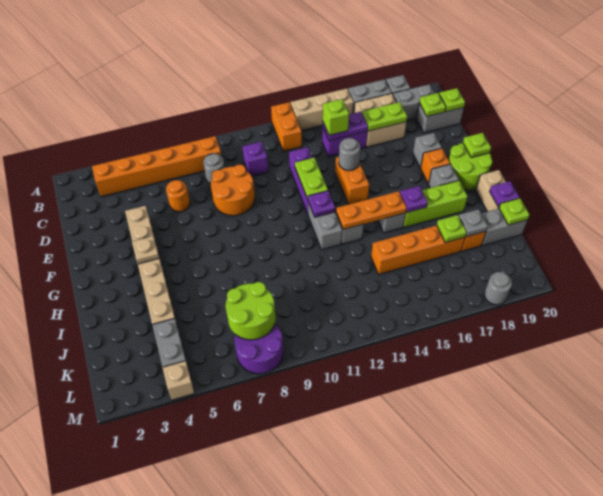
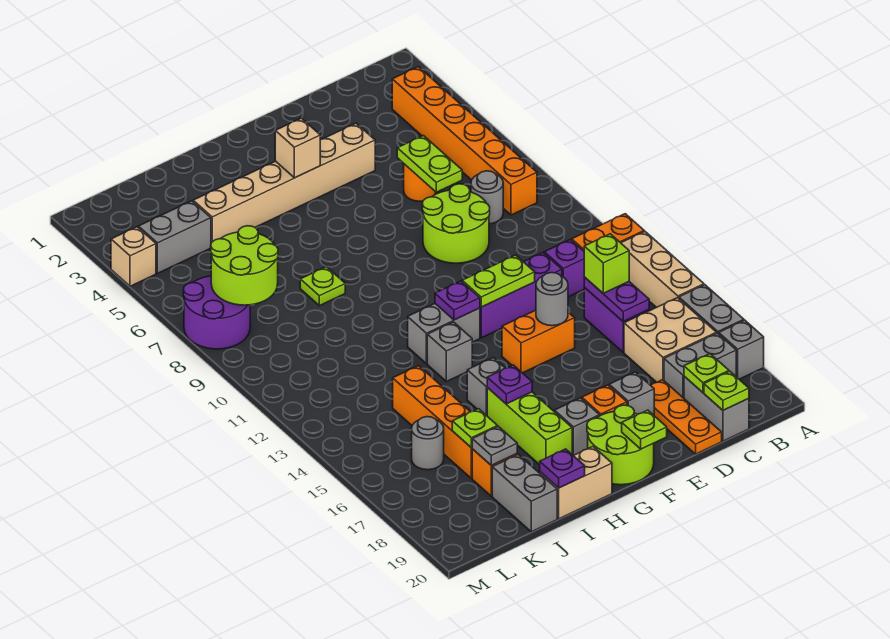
grey brick B18:B19 level 1 -> grey brick B18:C18 level 1
purple brick C10 level 1 -> purple brick C12 level 1
lime plate C16:C17 level 2 -> lime plate D6:D7 level 2
orange round brick D8:E9 level 1 -> lime round brick D8:E9 level 1
tan plate G4 level 2 -> tan brick G4 level 2
orange plate H13:H15 level 2 -> orange plate D18:D20 level 1
lime plate J20 level 2 -> lime plate I8 level 1
grey round brick M18 level 1 -> grey round brick K16 level 1

